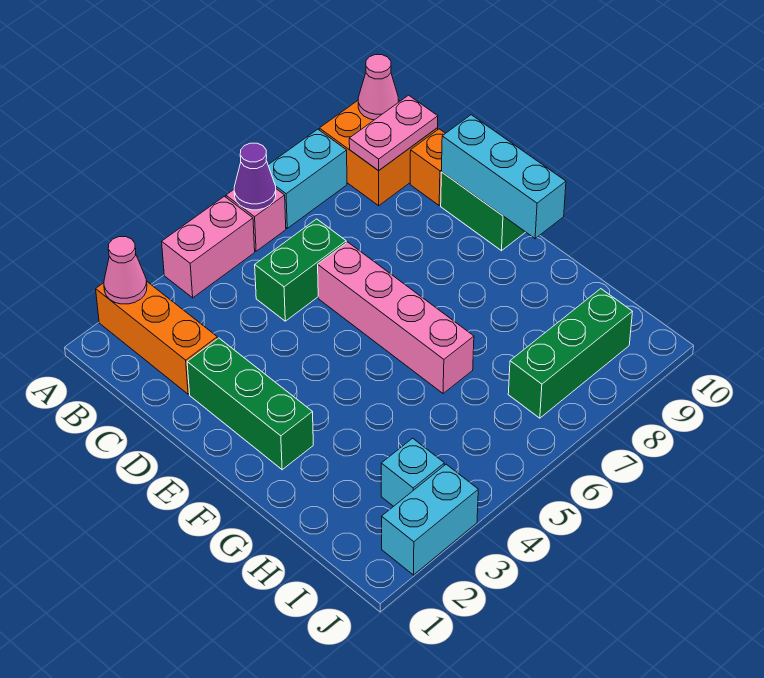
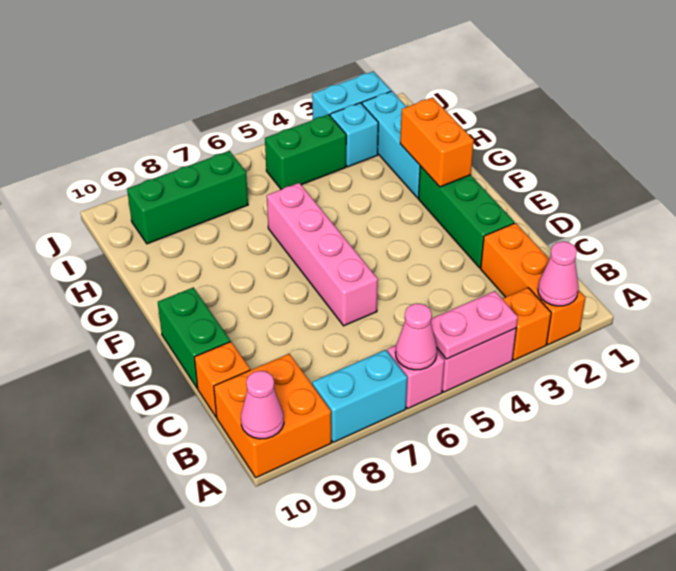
none -> orange brick A3 level 1
purple cone A6 level 2 -> pink cone A6 level 2
pink plate B9:B10 level 2 -> pink plate A4:A5 level 2
green brick C5:C6 level 1 -> green brick I4:I5 level 1
cyan brick D10:F10 level 2 -> cyan brick G2:I2 level 1
none -> orange brick F2:G2 level 2

